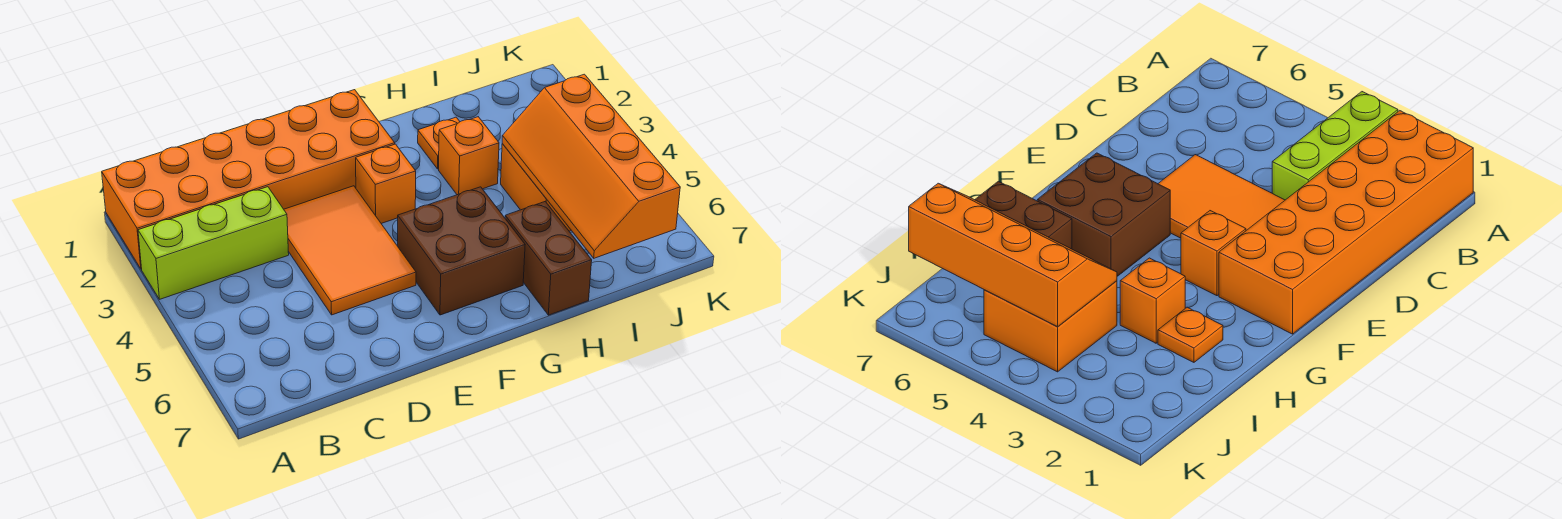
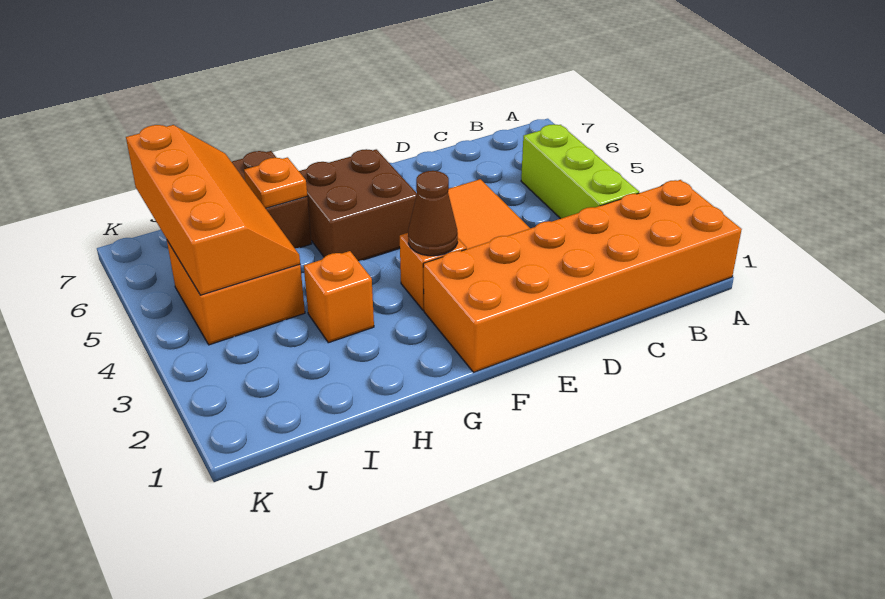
lime brick A3:C3 level 1 -> lime brick B3:B5 level 1
none -> brown cone F3 level 2
orange plate H2 level 1 -> orange plate H6 level 2

